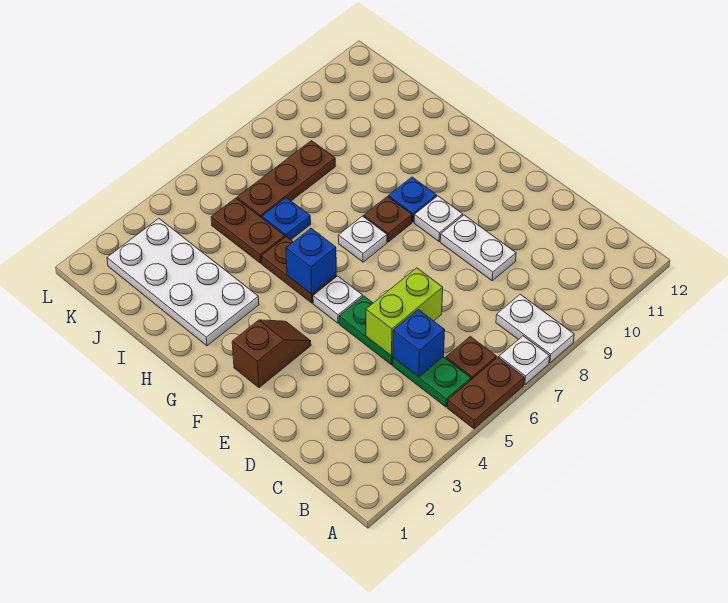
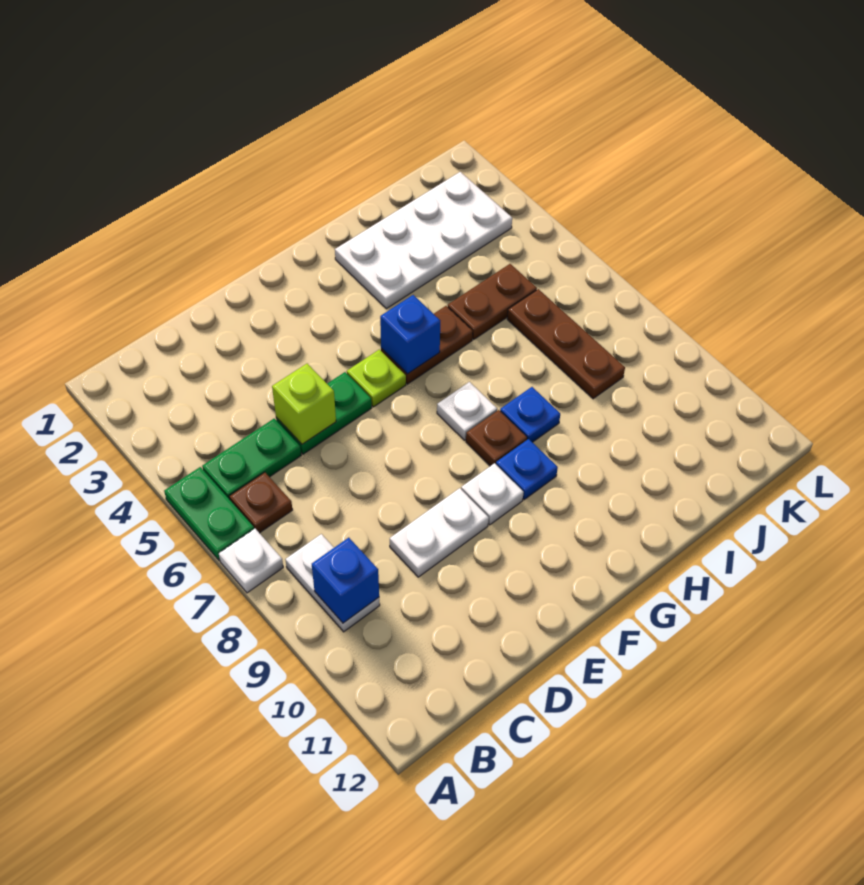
brown plate A5:A6 level 1 -> green plate A5:A6 level 1
white plate A8:B8 level 1 -> white plate B8:B9 level 1
blue brick C5 level 2 -> blue brick B9 level 2
lime brick D5:D6 level 2 -> lime brick D5 level 2
brown slope F2:F3 level 1 top 2 -> none
white plate F5 level 1 -> lime plate F5 level 1
blue plate I6 level 1 -> blue plate H8 level 1

